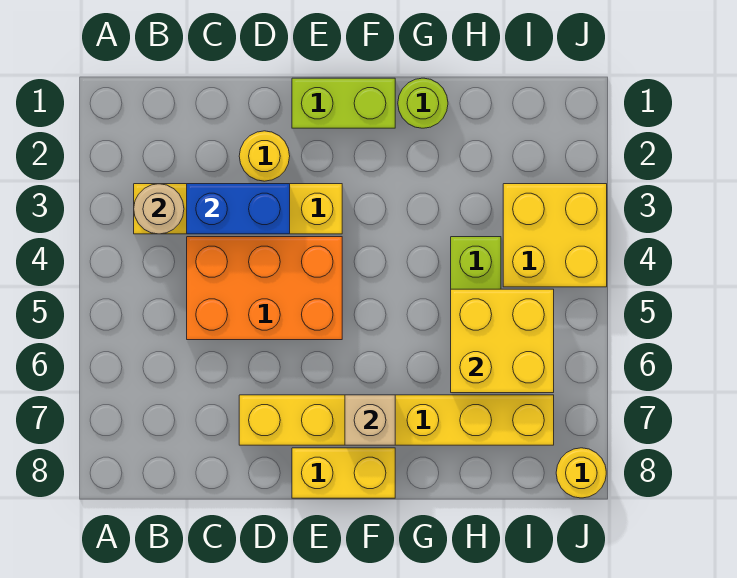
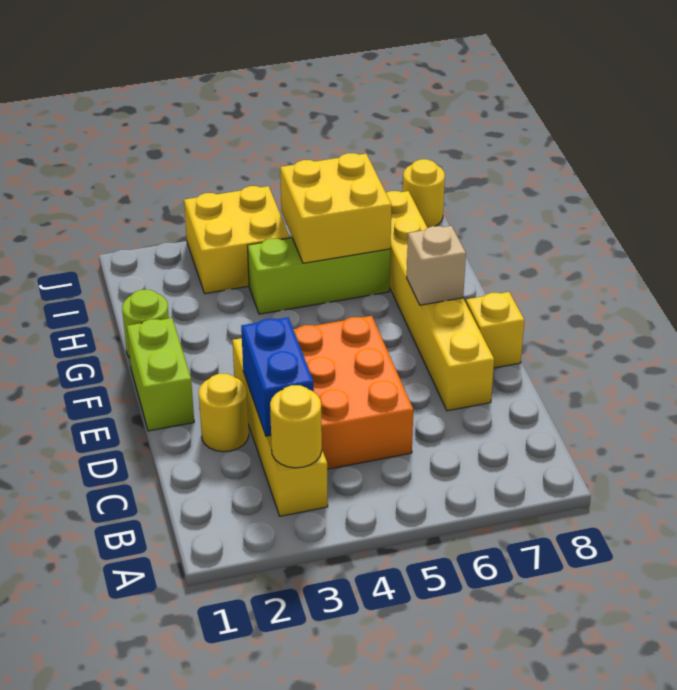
tan round brick B3 level 2 -> yellow round brick B3 level 2
yellow brick E8:F8 level 1 -> yellow brick E8 level 1

